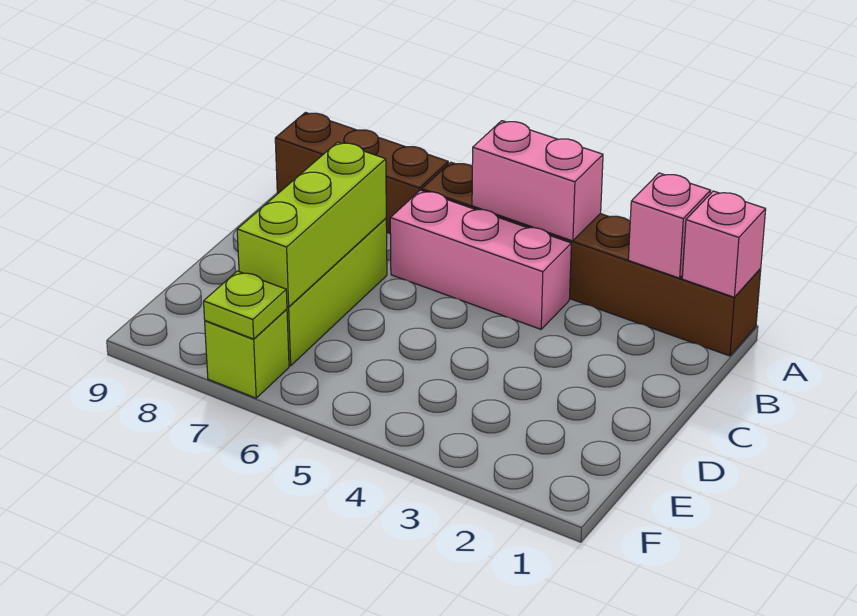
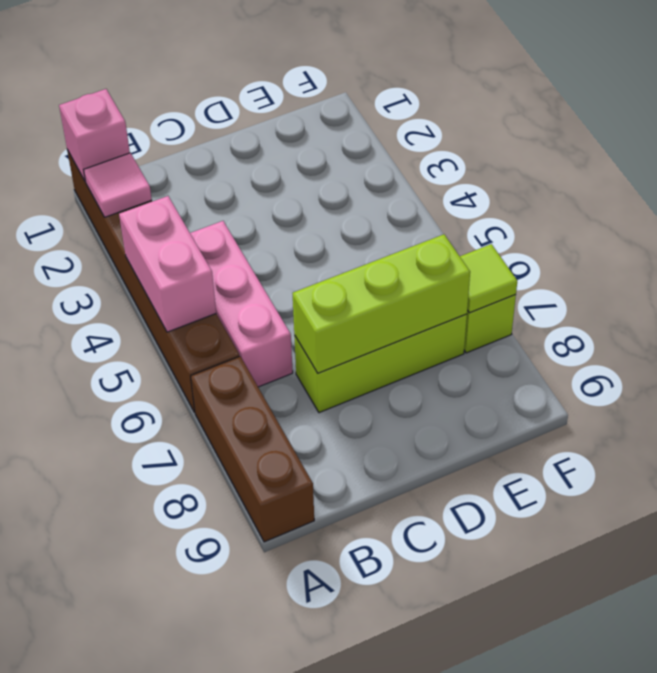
pink brick A2 level 2 -> pink tile A2 level 2
lime plate F7 level 2 -> lime tile F7 level 2

